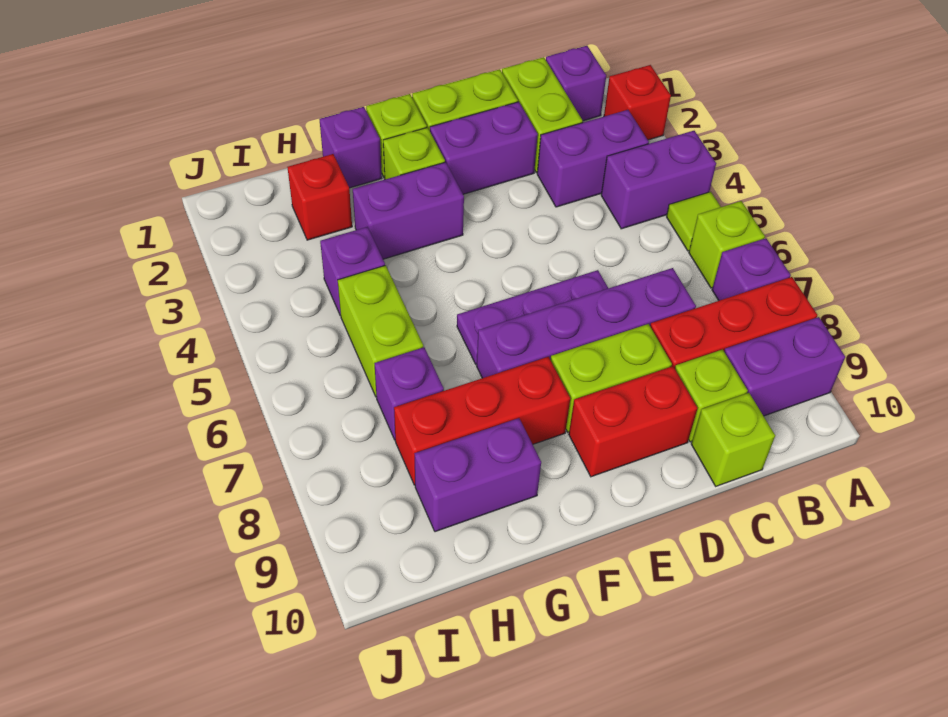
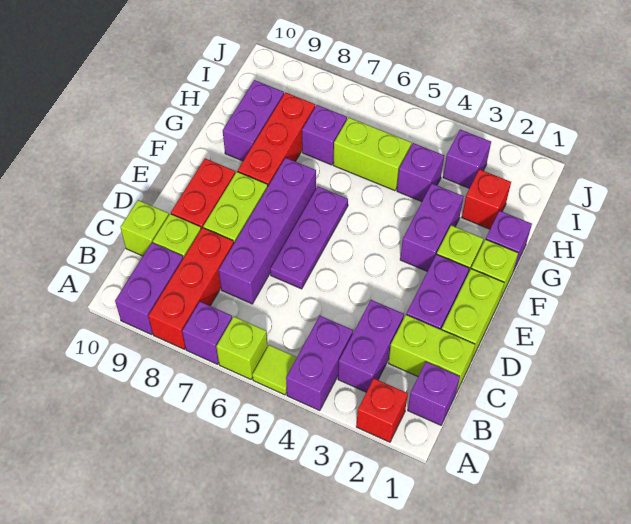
none -> purple brick I3 level 1

